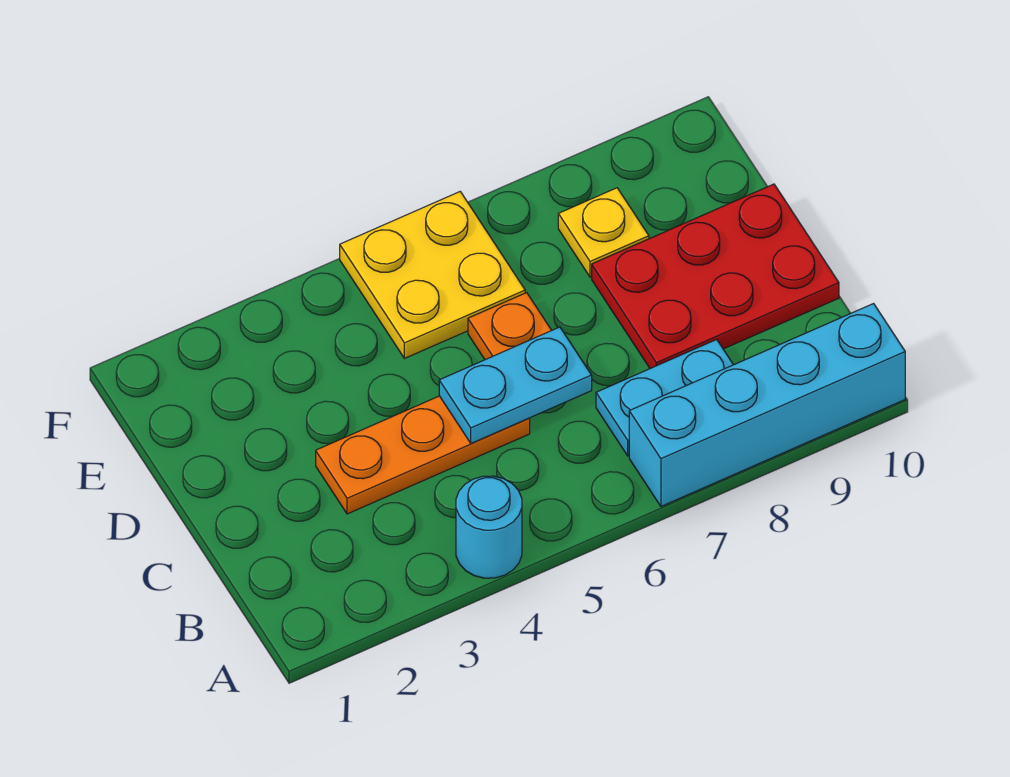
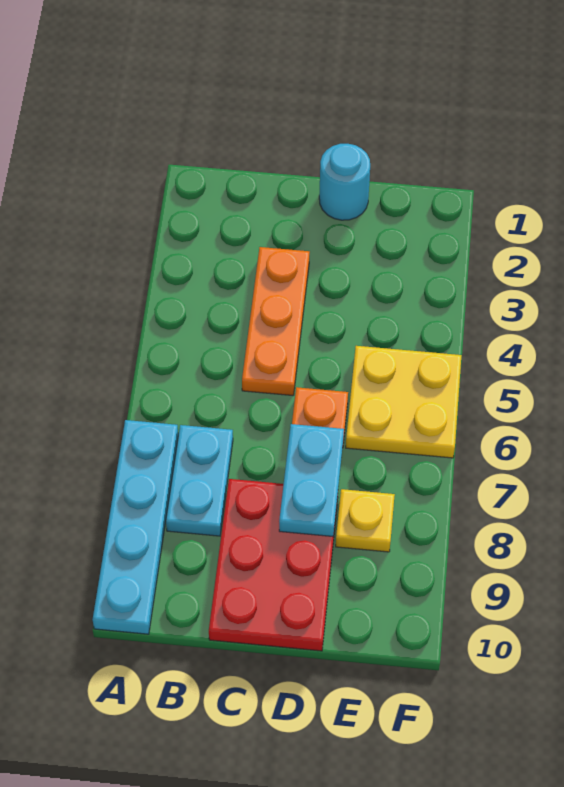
cyan round brick A4 level 1 -> cyan round brick D1 level 1
cyan brick A7:A10 level 1 -> cyan plate A7:A10 level 1
cyan plate C5:C6 level 2 -> cyan plate D7:D8 level 2

